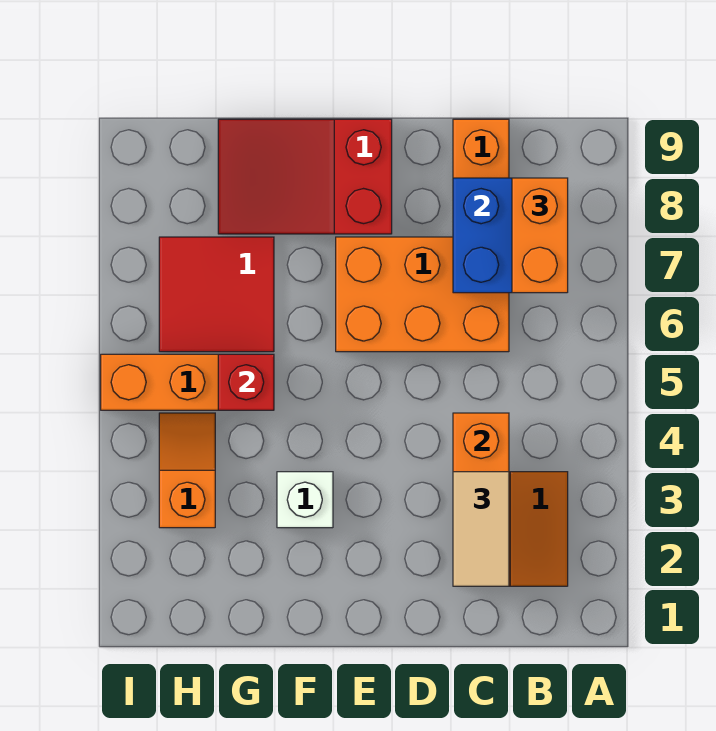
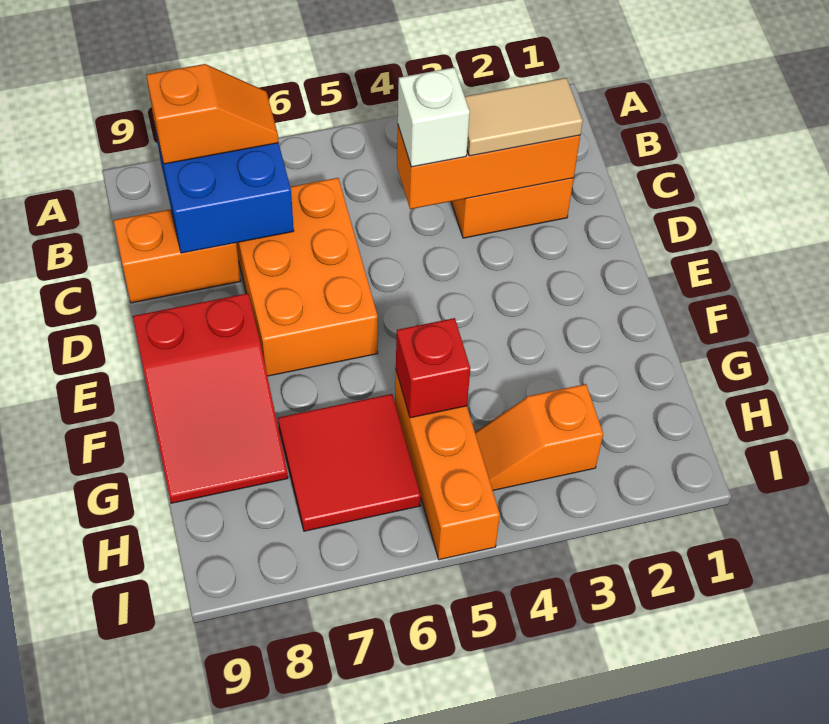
orange brick B7:B8 level 3 -> orange slope B7:B8 level 3 top 8
white brick F3 level 1 -> white brick C4 level 3

